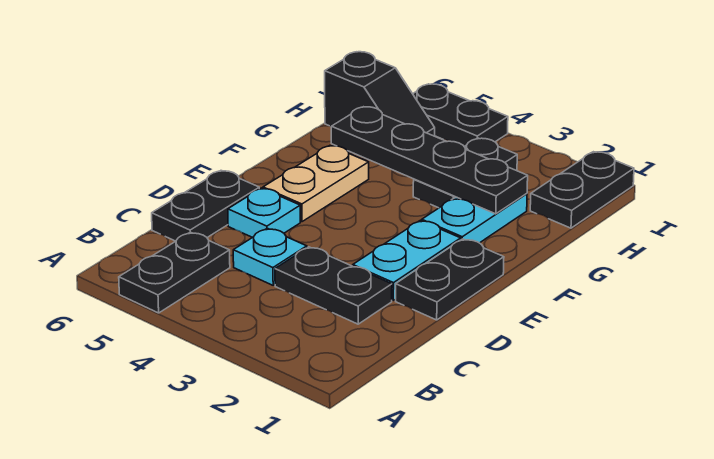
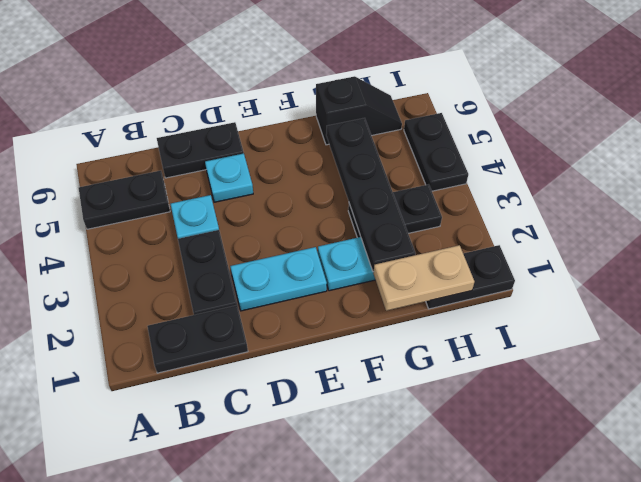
black plate D1:E1 level 1 -> black plate B1:C1 level 1
tan plate E5:F5 level 1 -> tan plate G1:H1 level 2
black slope H5:H6 level 1 top 6 -> black slope G6:H6 level 1 top G

